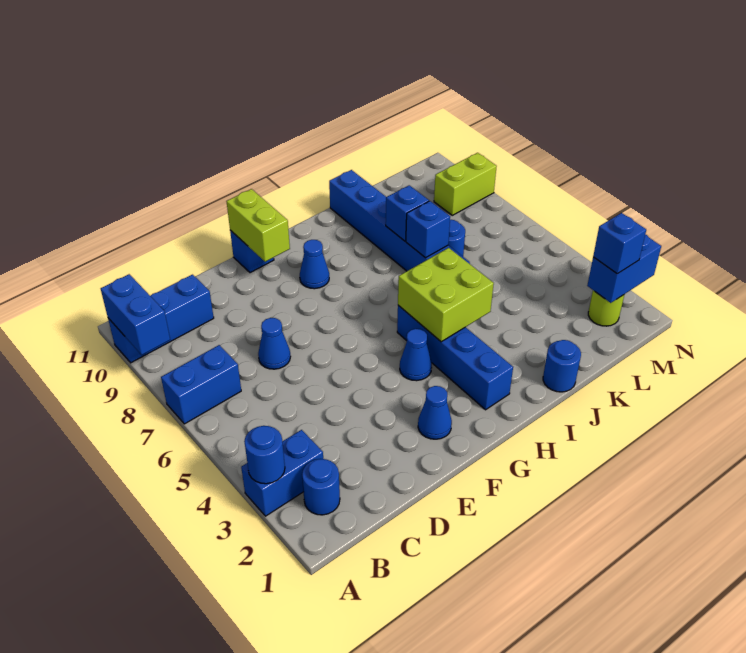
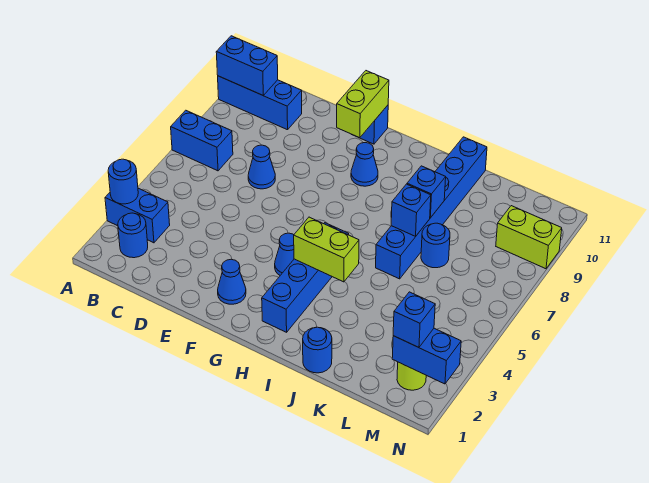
blue brick A9:A10 level 2 -> blue brick A10:B10 level 2
lime brick H4:I5 level 2 -> lime brick H4:I4 level 2

